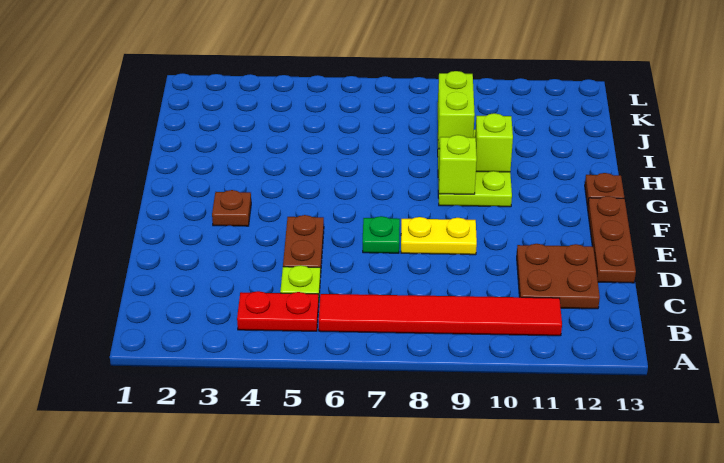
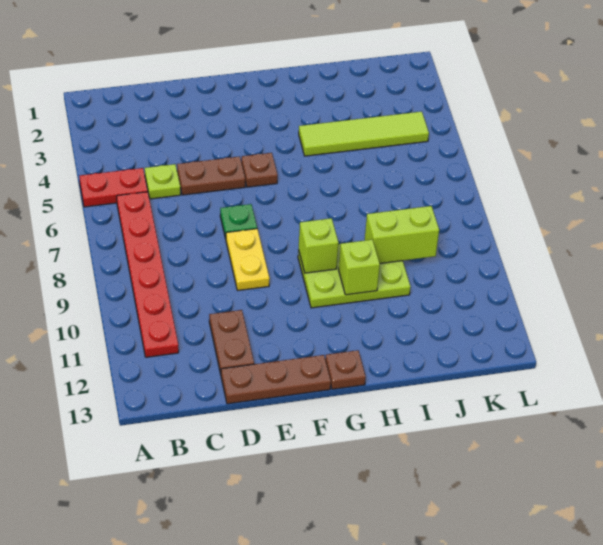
red plate B4:B5 level 1 -> red plate A5:B5 level 1
red tile B6:B11 level 1 -> red plate B6:B11 level 1
brown plate C11:D12 level 1 -> brown plate D11:D12 level 1
brown plate F3 level 1 -> brown plate F5 level 1
none -> lime tile H4:K4 level 1

